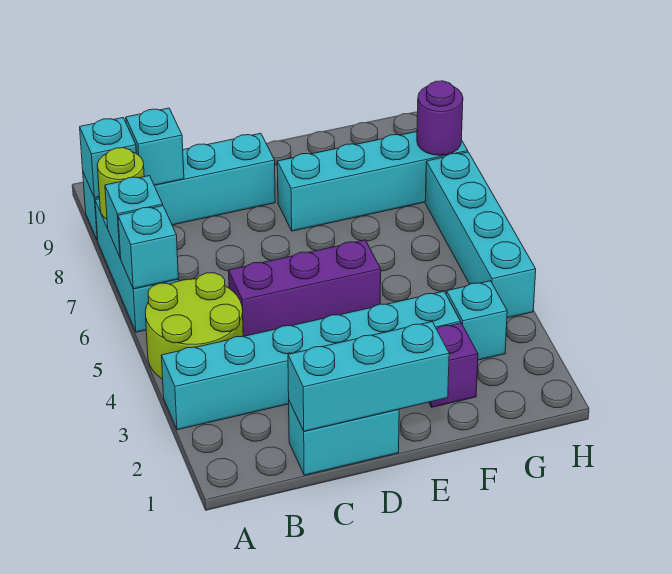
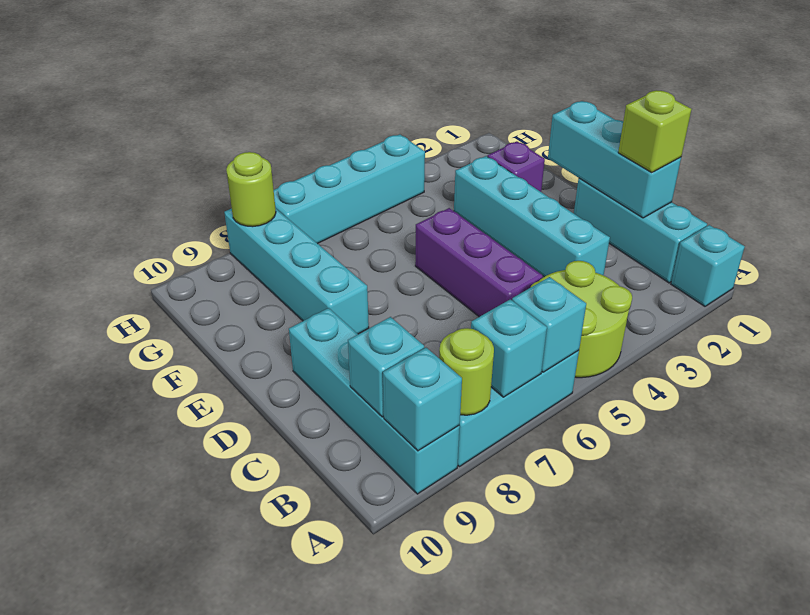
cyan brick A3:F3 level 1 -> cyan brick C3:F3 level 1
cyan brick C1:D1 level 1 -> cyan brick B1:D1 level 1
none -> lime brick C1 level 3
cyan brick G3 level 1 -> cyan brick A1 level 1
purple round brick H8 level 2 -> lime round brick H8 level 2

